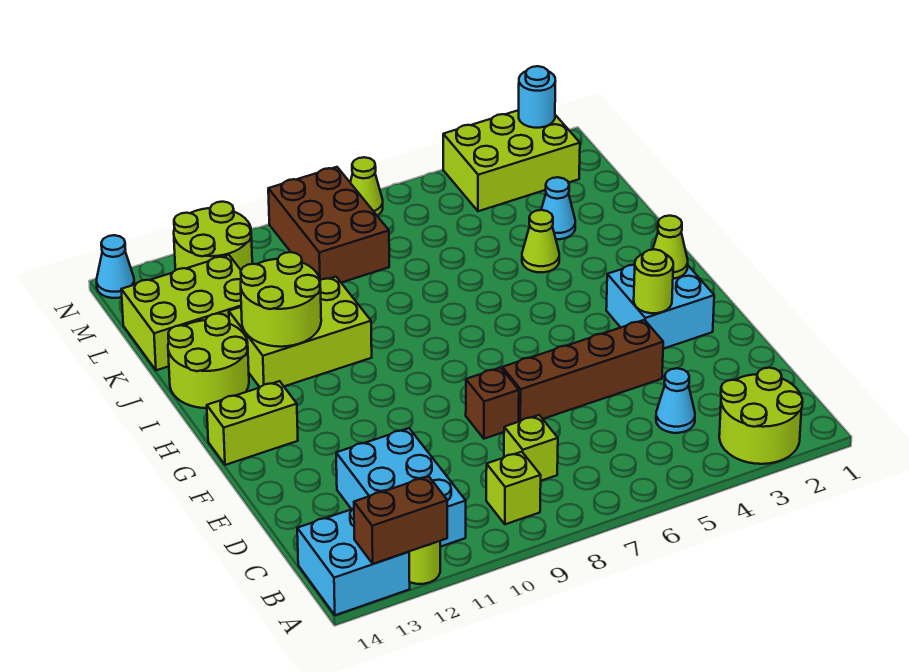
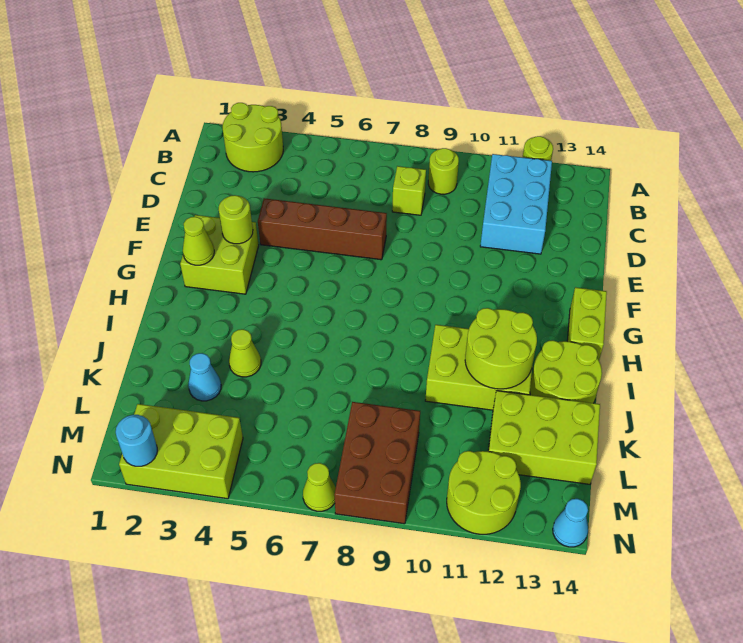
brown brick A12:A13 level 2 -> none
cyan brick A13:B14 level 1 -> none
lime brick B9 level 1 -> lime round brick B9 level 1
cyan cone C4 level 1 -> none
brown brick E8 level 1 -> none
cyan brick F2:G3 level 1 -> lime brick F2:G3 level 1
lime brick G13:G14 level 1 -> lime brick G14:H14 level 1

